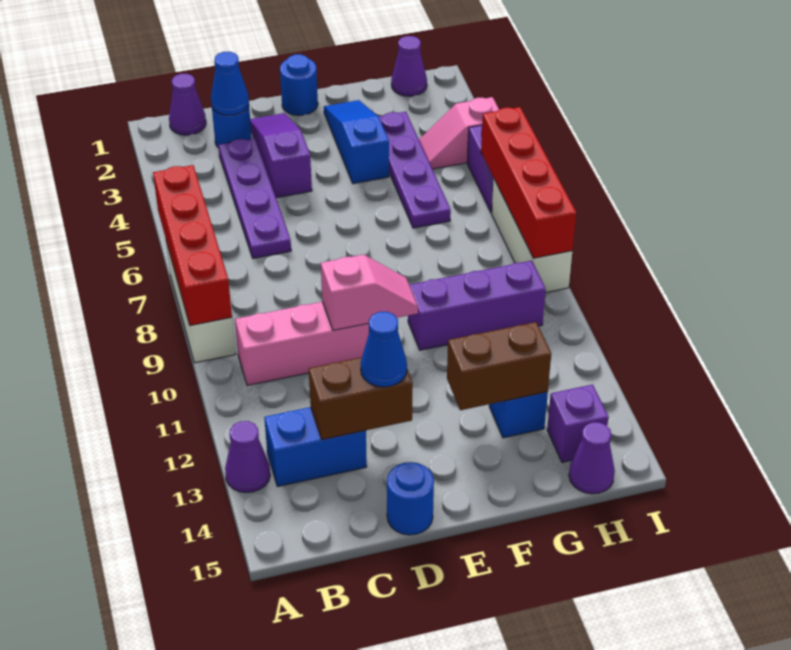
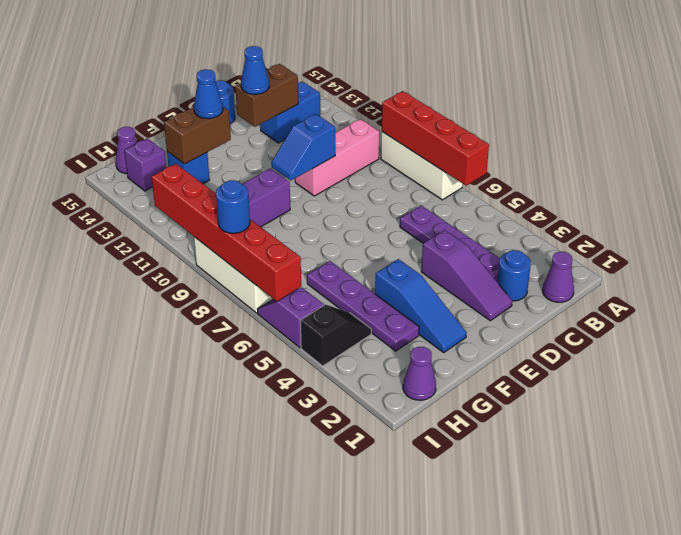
purple cone A13 level 1 -> none
blue cone C2 level 2 -> blue cone F13 level 3
pink slope D10:E10 level 2 top D -> blue slope D10:E10 level 2 top D
blue round brick E1 level 1 -> blue round brick I8 level 3
pink slope H4:I4 level 1 top I -> black slope H4:I4 level 1 top I
red brick I6:I9 level 2 -> red brick I6:I11 level 2

